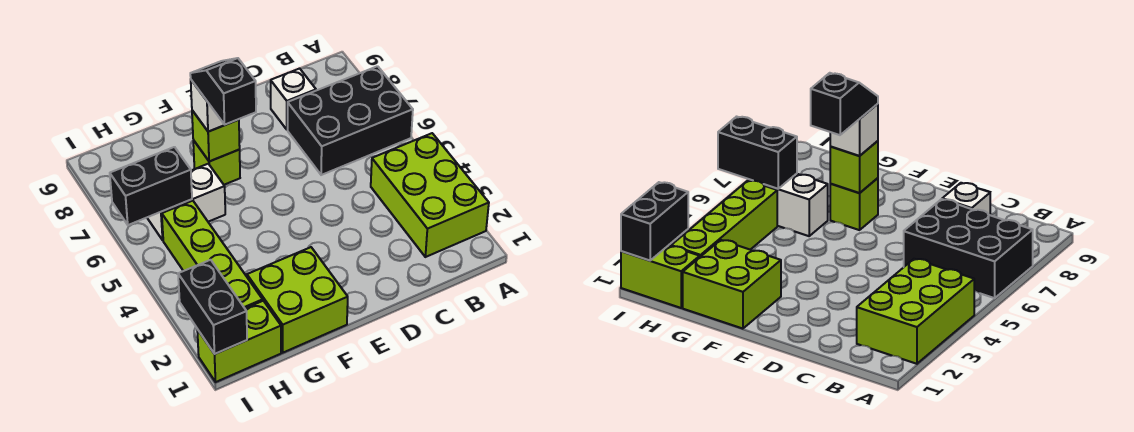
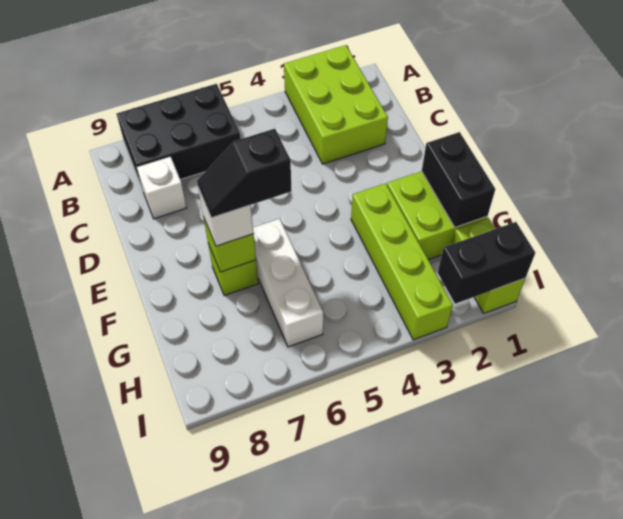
lime brick A2:B4 level 1 -> lime brick A2:C3 level 1
black brick A6:C7 level 1 -> black brick A6:B8 level 1
white brick G6:H6 level 1 -> white brick F6:H6 level 1
lime brick H2:H5 level 1 -> lime brick F3:I3 level 1
black brick H6:I6 level 2 -> black brick F1:G1 level 2

